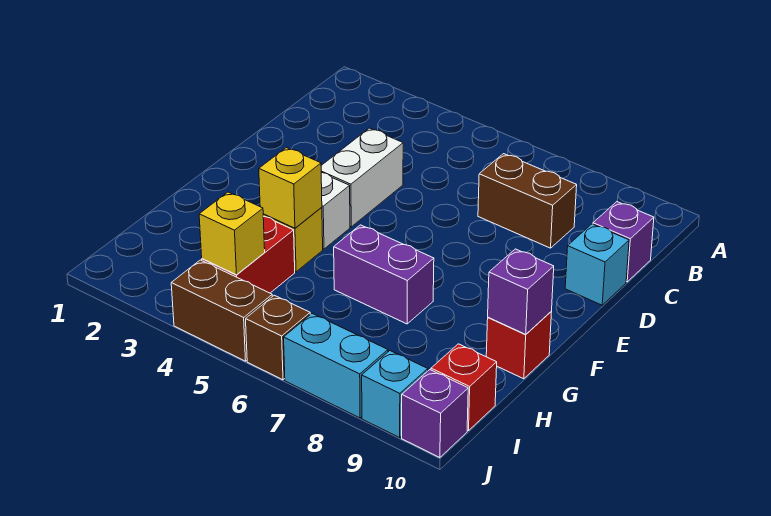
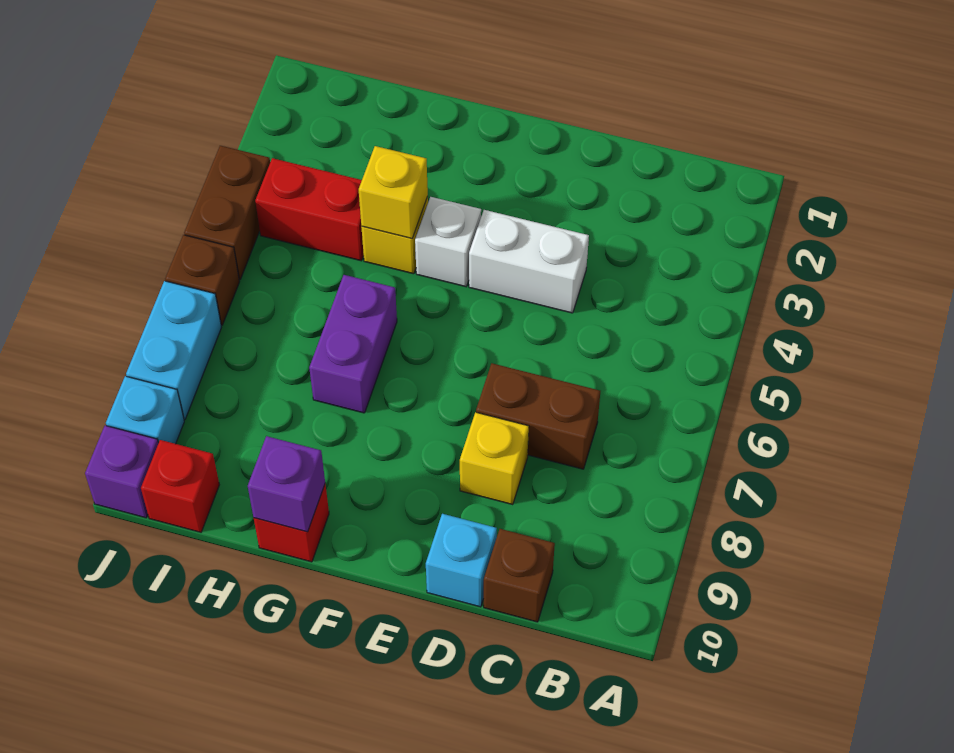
brown brick C7:C8 level 1 -> brown brick C7:D7 level 1
purple brick C10 level 1 -> brown brick C10 level 1
yellow brick I4 level 2 -> yellow brick D8 level 1

